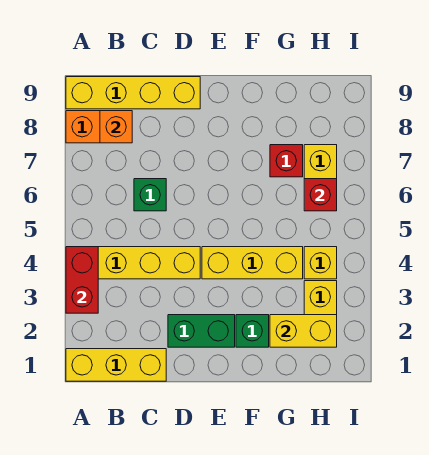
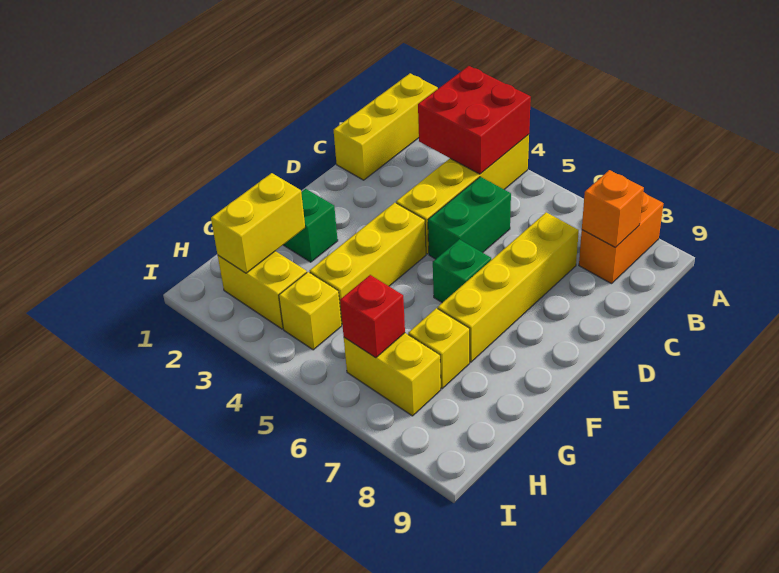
red brick A3:A4 level 2 -> red brick A3:B4 level 2
yellow brick A9:D9 level 1 -> yellow brick C7:F7 level 1
green brick C6 level 1 -> green brick E6 level 1
green brick D2:E2 level 1 -> green brick C5:D5 level 1
red brick G7 level 1 -> yellow brick G7 level 1

